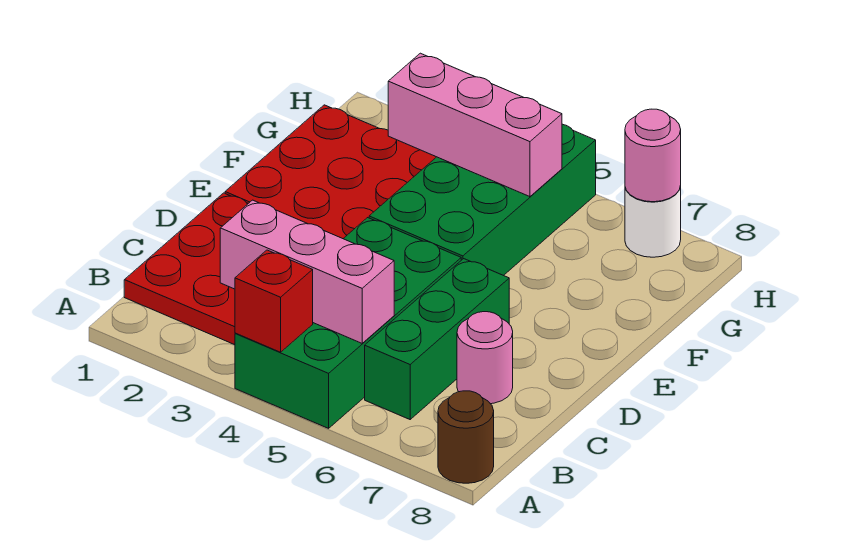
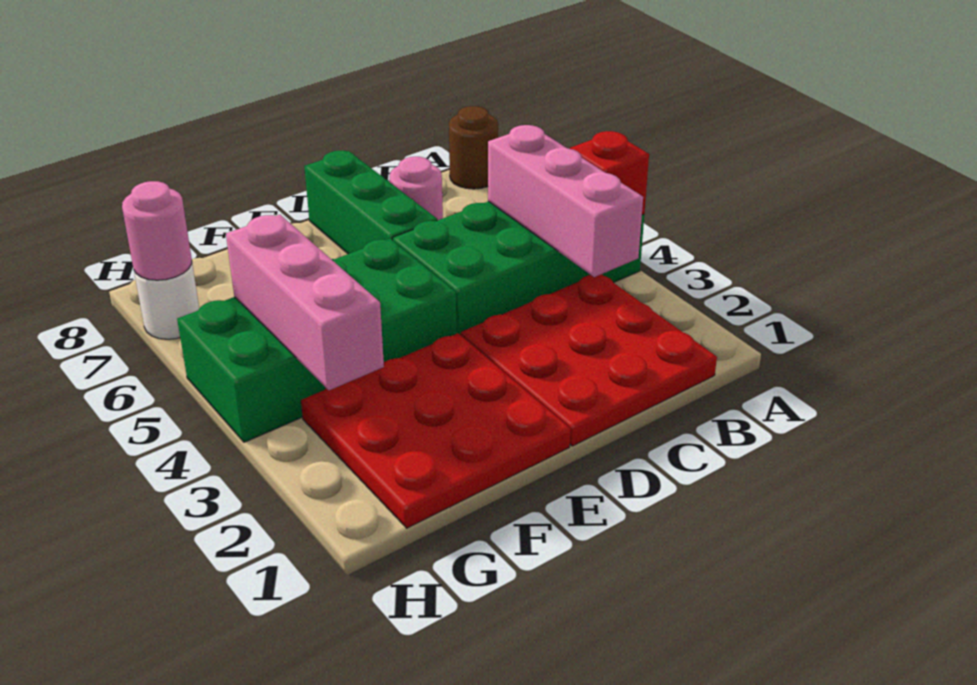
green brick B6:D6 level 1 -> green brick D6:D8 level 1

